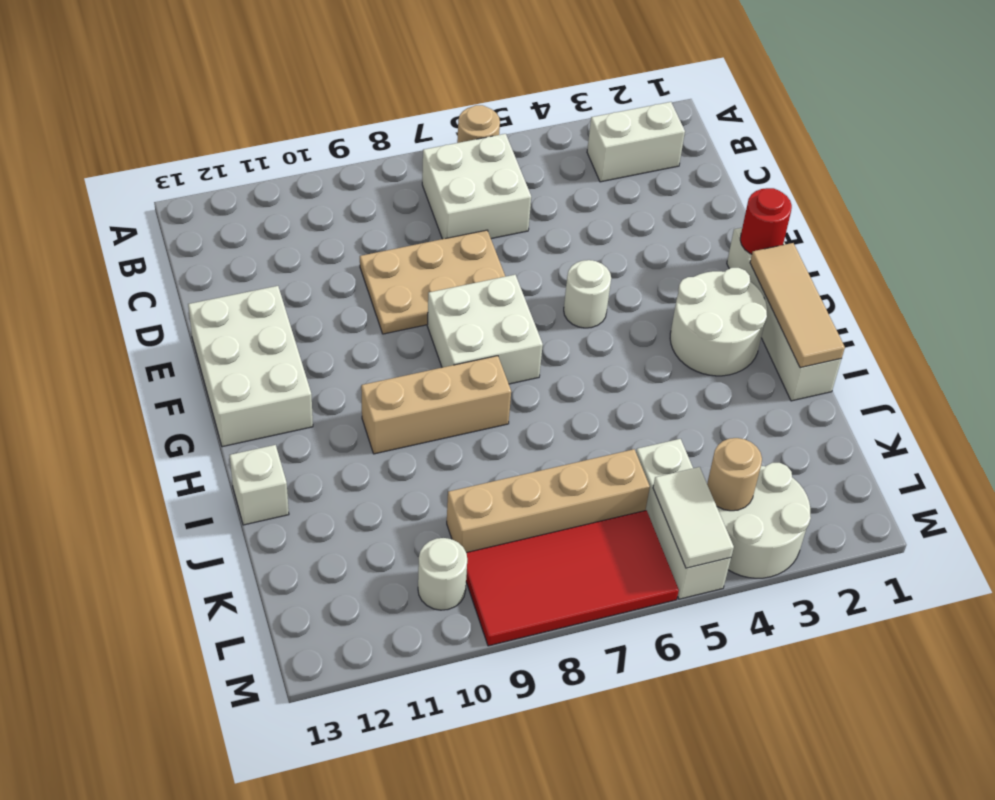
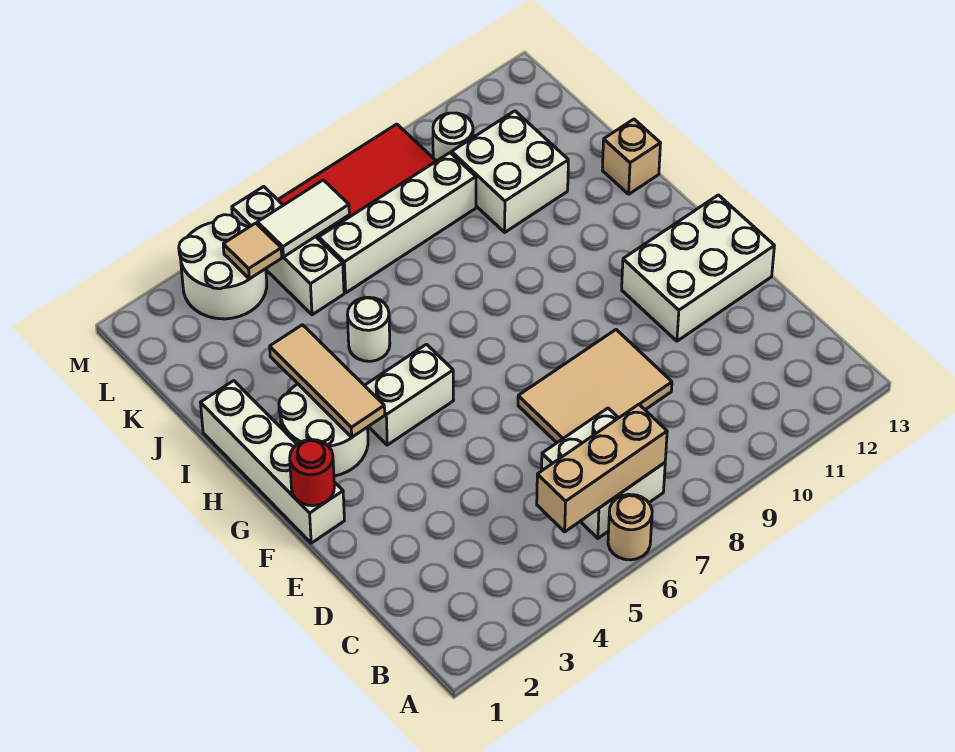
white brick B2:B3 level 1 -> white brick G4:G5 level 1
tan plate D7:E9 level 1 -> tan tile D7:E9 level 1
white brick E12:G13 level 1 -> white brick E11:F13 level 1
white round brick F5 level 1 -> white round brick I5 level 1
white brick F7:G8 level 1 -> white brick J10:K11 level 1
tan tile G1:I1 level 2 -> tan tile G3:I3 level 2
tan brick H8:H10 level 1 -> tan brick B5:B7 level 2
white brick I13 level 1 -> tan brick I13 level 1
tan brick K6:K9 level 1 -> white brick K6:K9 level 1
tan round brick L4 level 2 -> tan tile L4 level 2
white tile L5:M5 level 2 -> white tile L5:L6 level 2

